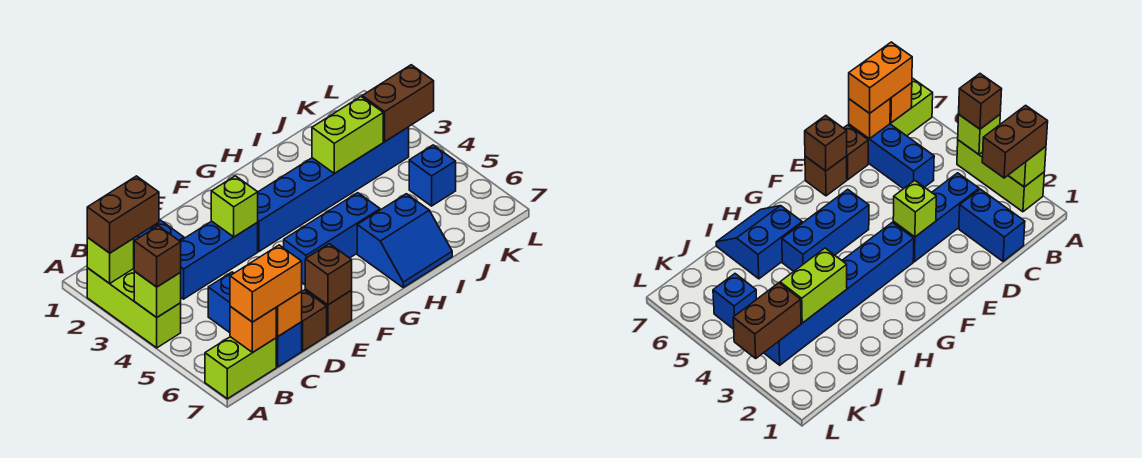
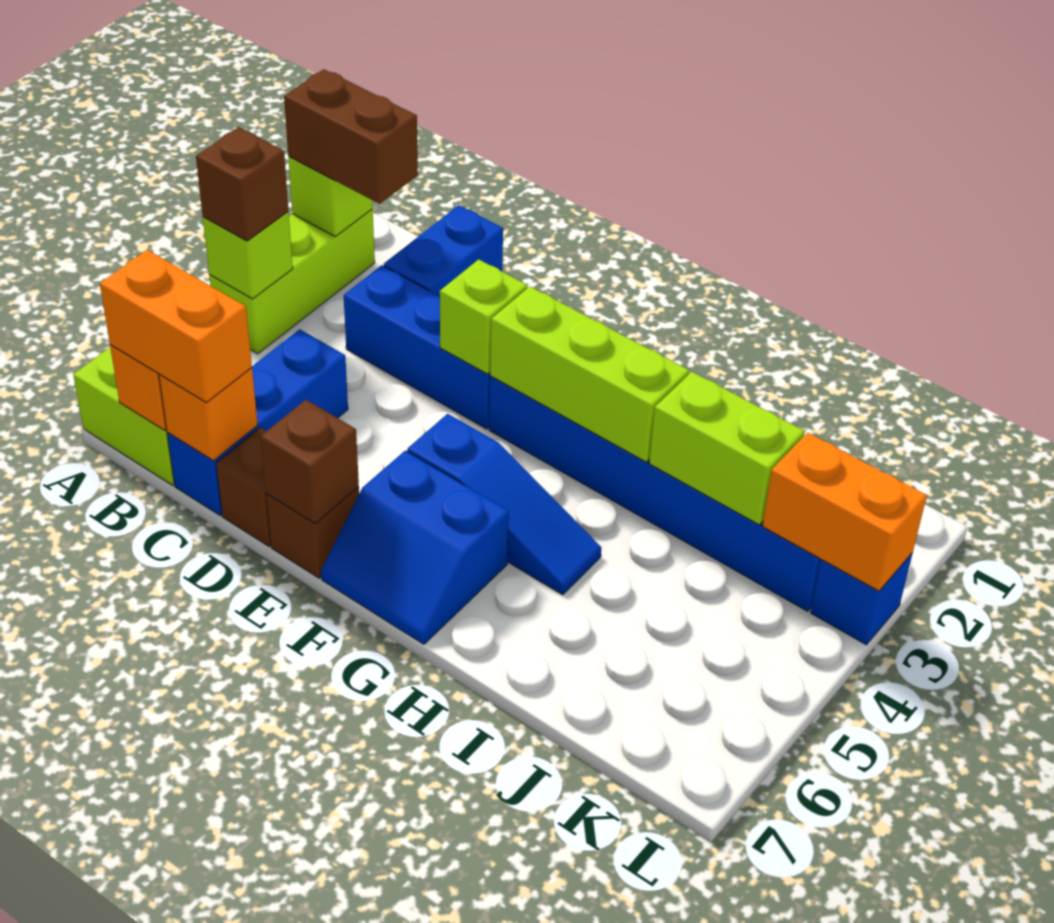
none -> lime brick F3:H3 level 2
blue brick F5:H5 level 1 -> blue slope F5:H5 level 1 top F
blue slope H6:I7 level 1 top 6 -> blue slope F6:G7 level 1 top 6
brown brick K3:L3 level 2 -> orange brick K3:L3 level 2
blue brick K5 level 1 -> blue brick L3 level 1

